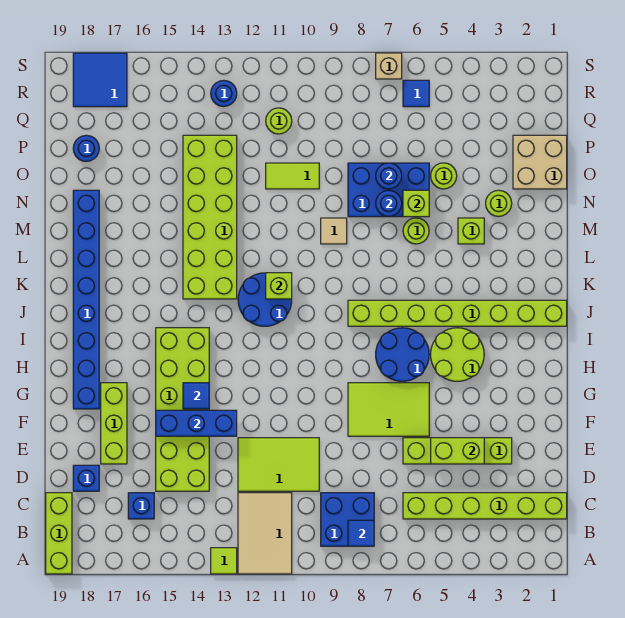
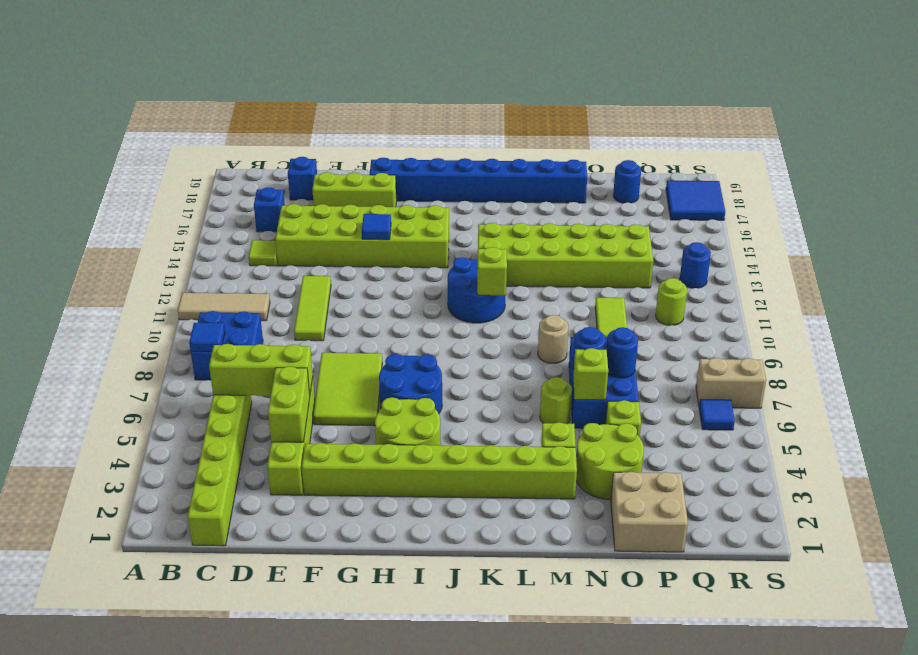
tan tile A11:C12 level 1 -> tan tile A11:C11 level 1
lime tile A13 level 1 -> lime tile C14 level 1
lime brick A19:C19 level 1 -> lime brick C6:E6 level 2
lime tile D10:E12 level 1 -> lime tile E10:E12 level 1
blue brick F13:F15 level 2 -> none
lime brick J1:J8 level 1 -> lime brick F3:M3 level 1
tan tile M9 level 1 -> tan round brick M9 level 1
lime round brick N3 level 1 -> lime round brick N3:O4 level 1
lime round brick O5 level 1 -> lime brick O5 level 1
tan brick S7 level 1 -> tan brick R7:S7 level 1

